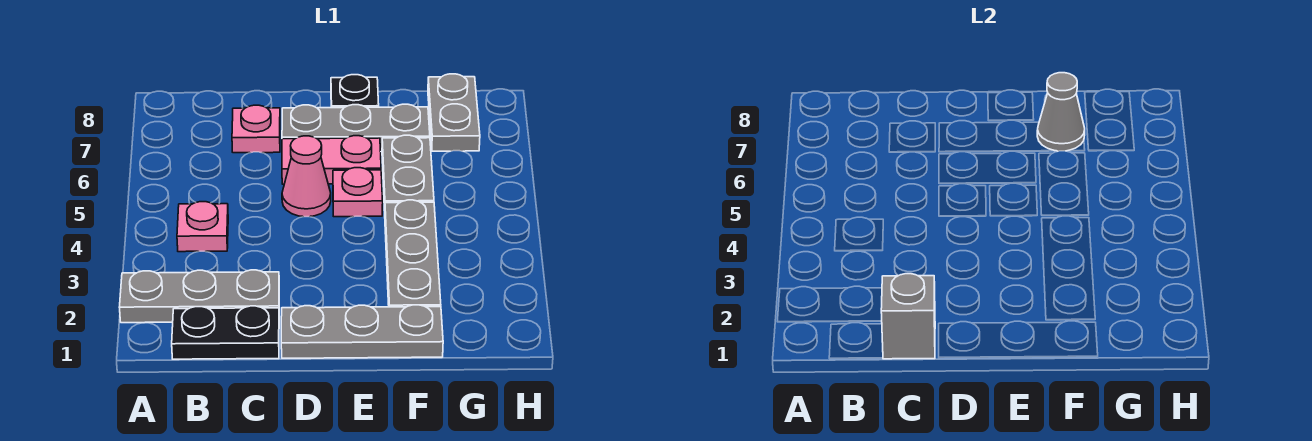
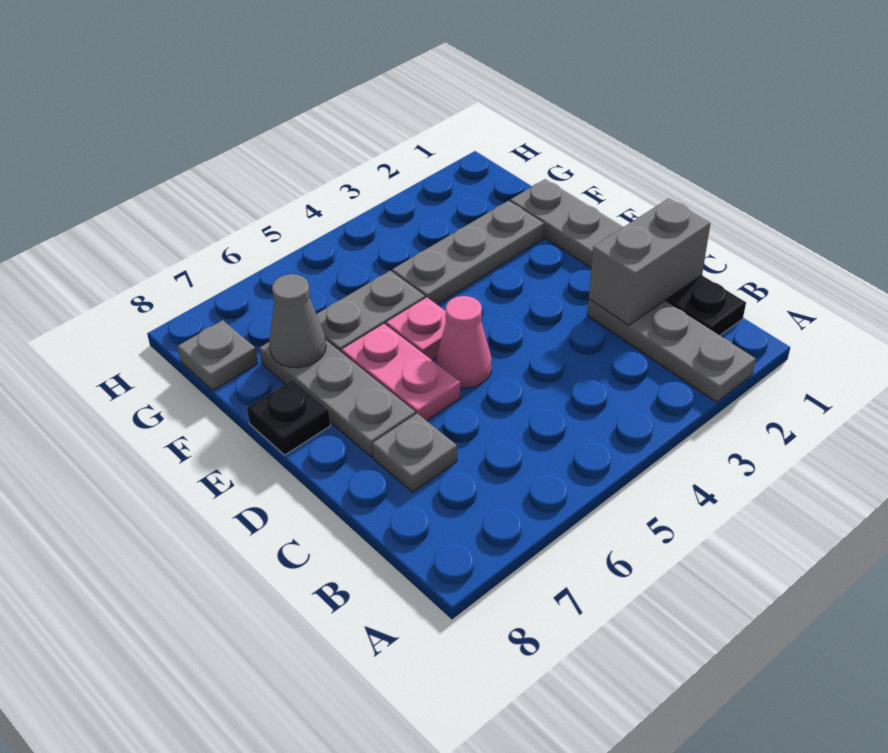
pink plate B4 level 1 -> none
grey brick C1 level 2 -> grey brick C1:C2 level 2
pink plate C7 level 1 -> grey plate C7 level 1
grey plate G7:G8 level 1 -> grey plate G8 level 1

